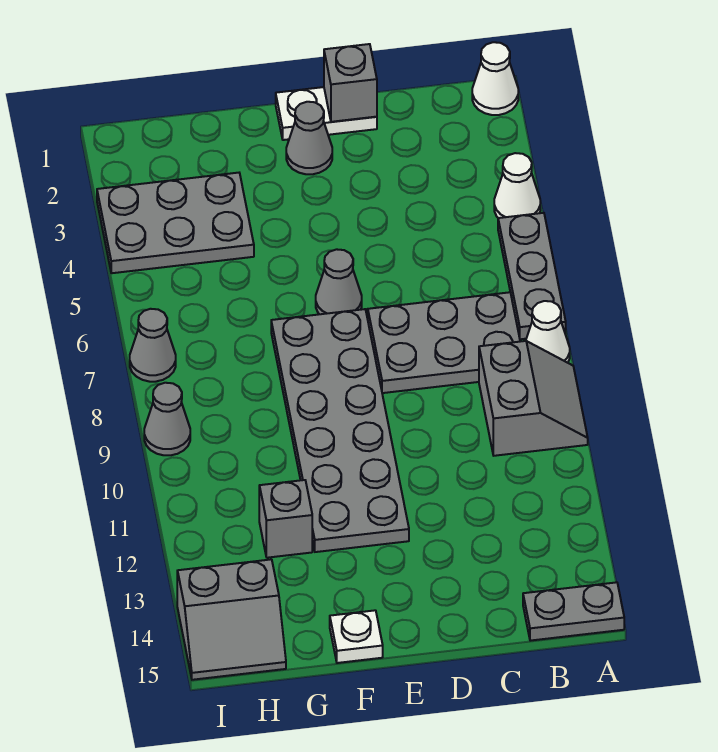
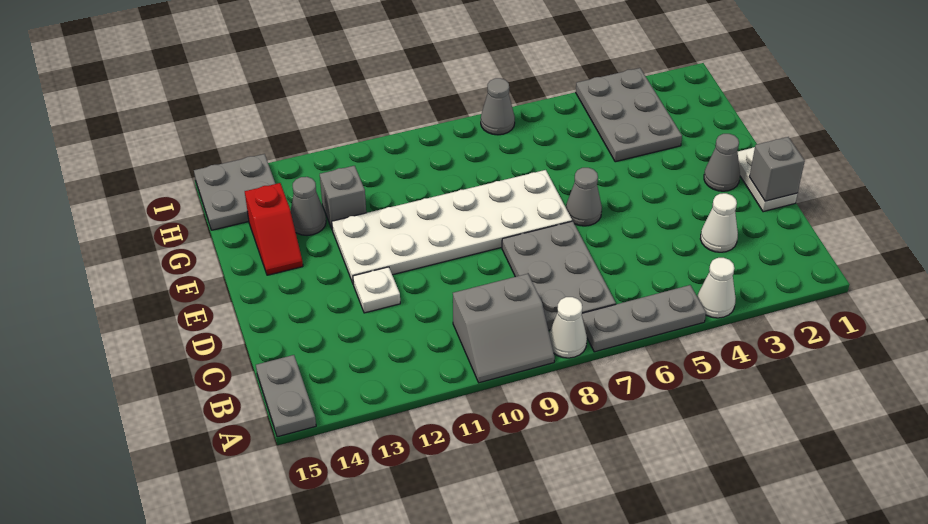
white cone A1 level 1 -> white cone C3 level 1
grey plate E7:F12 level 1 -> white plate E7:F12 level 1
none -> red slope F14:G14 level 1 top G
white plate F15 level 1 -> white plate D12 level 1
grey slope H14:I15 level 1 top 14 -> grey plate H14:I15 level 1
grey cone I9 level 1 -> grey cone G13 level 1

